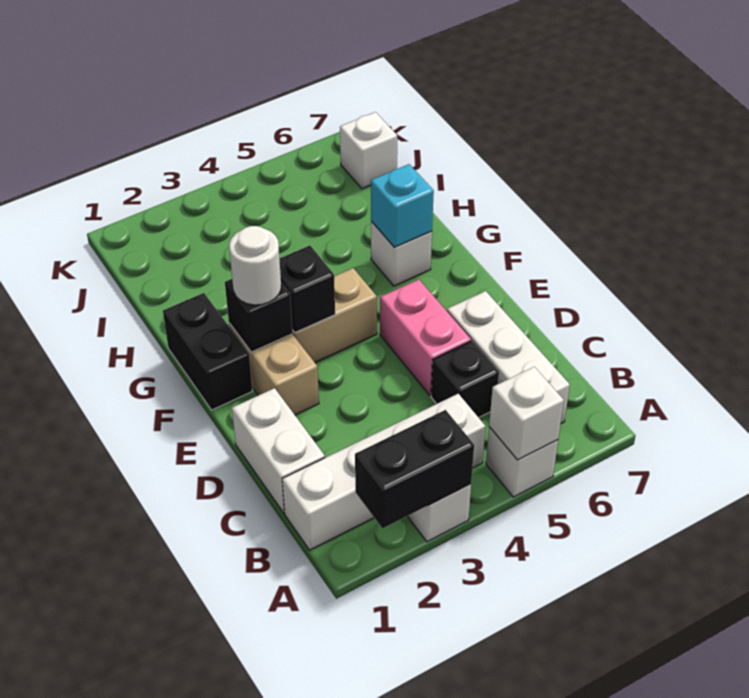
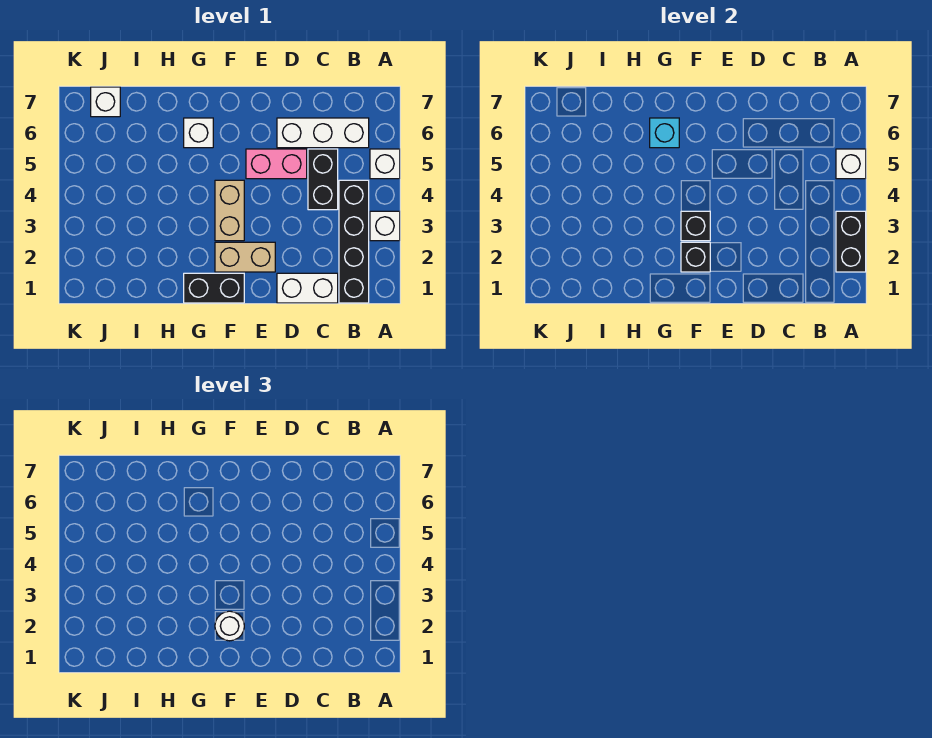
white brick B1:B4 level 1 -> black brick B1:B4 level 1
black brick C5 level 1 -> black brick C4:C5 level 1

